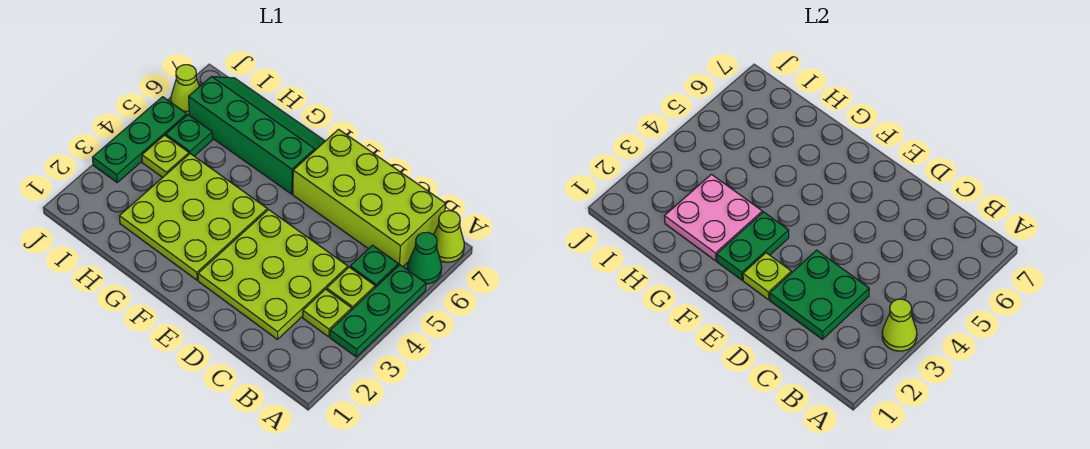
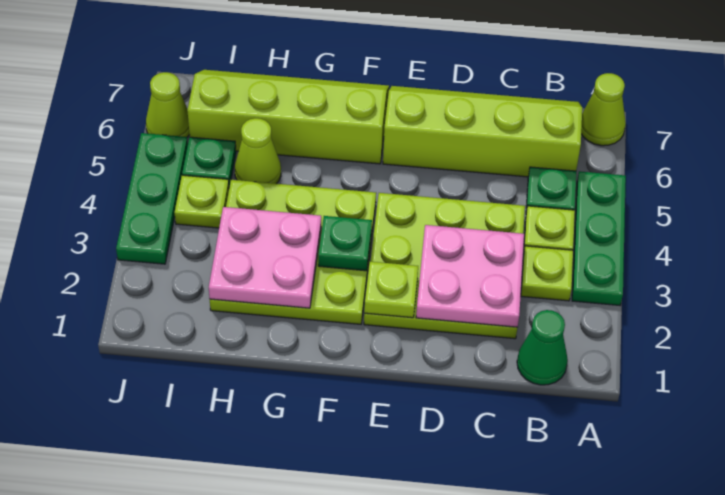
lime cone A3 level 2 -> lime cone H5 level 1
green cone A6 level 1 -> green cone B1 level 1
lime brick B6:E7 level 1 -> lime slope B6:E7 level 1 top 6
green plate C2:D3 level 2 -> pink plate C2:D3 level 2
green plate F2:F3 level 2 -> green plate F3 level 2
green slope F6:I7 level 1 top 6 -> lime slope F6:I7 level 1 top 6

